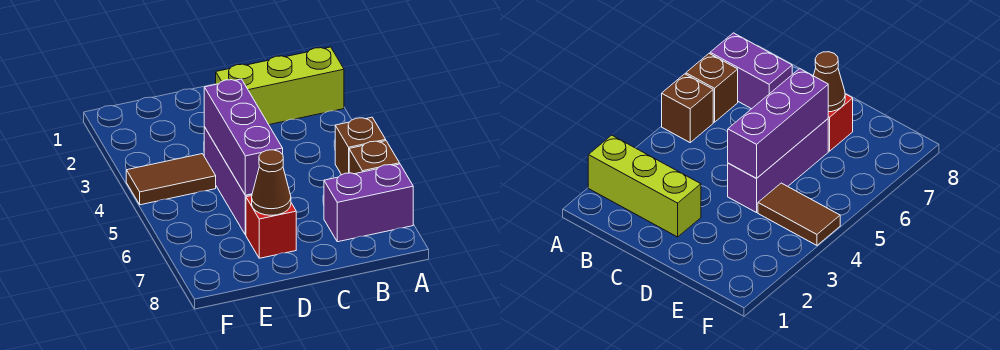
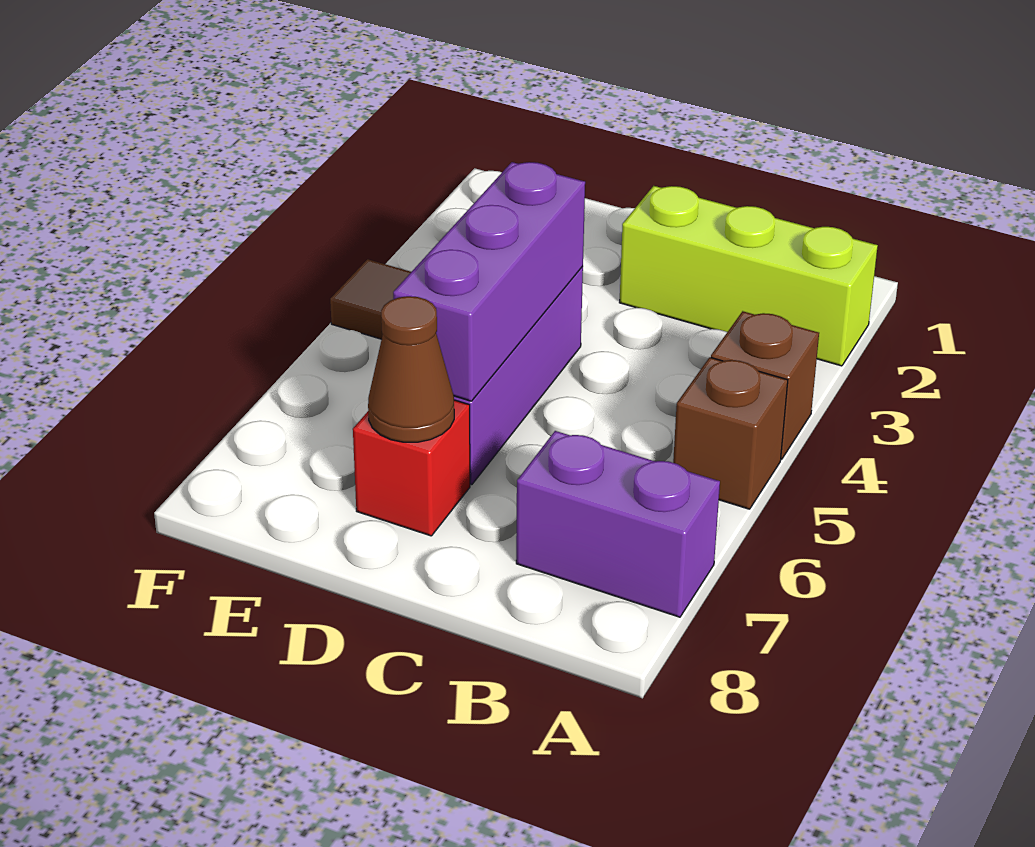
brown brick A6 level 1 -> brown brick A4 level 1

